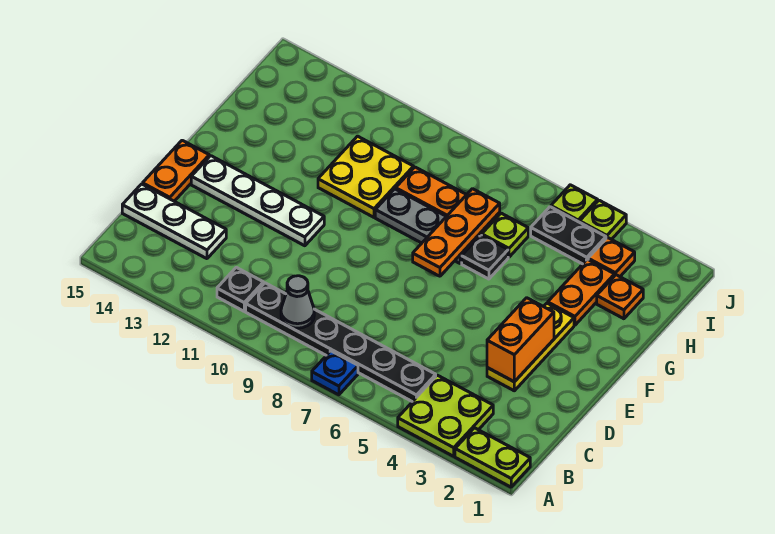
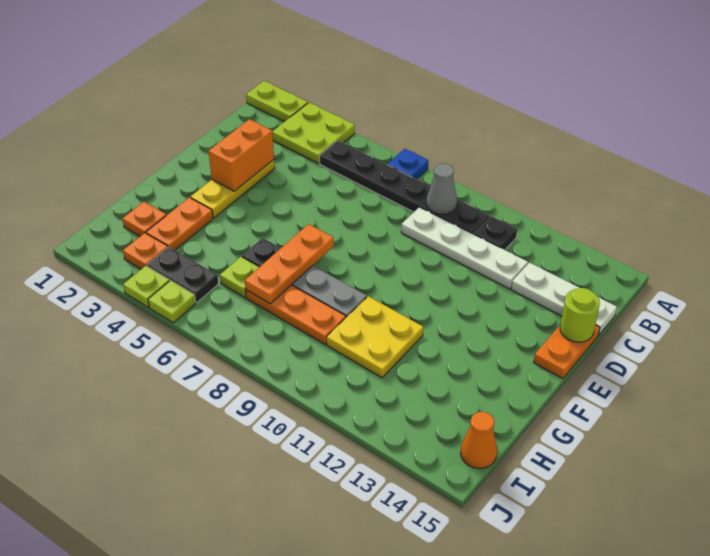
none -> lime round brick D15 level 2
white plate E11:E14 level 1 -> white plate C9:C12 level 1
none -> orange cone I15 level 1

